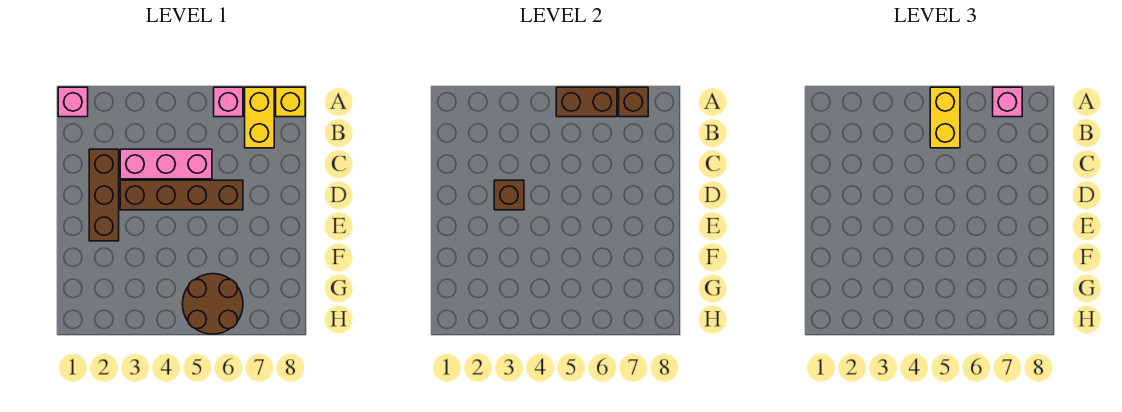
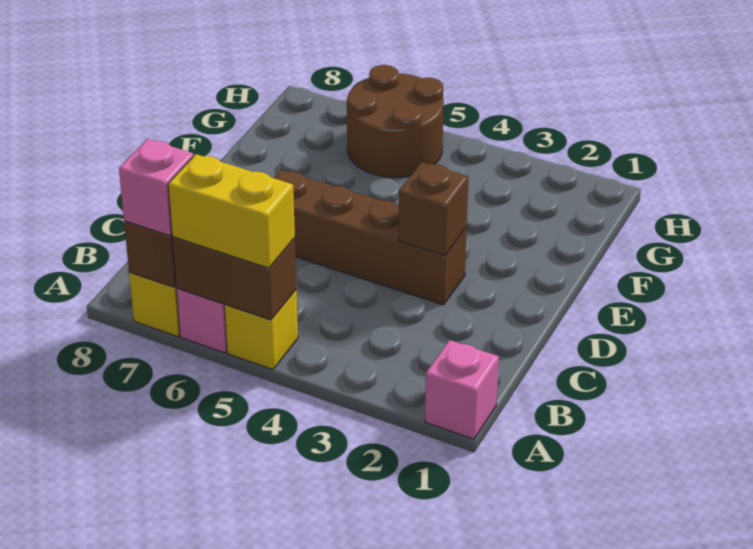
yellow brick A5:B5 level 3 -> yellow brick A5:A6 level 3
yellow brick A8 level 1 -> yellow brick A5 level 1
brown brick C2:E2 level 1 -> none
pink brick C3:C5 level 1 -> none

